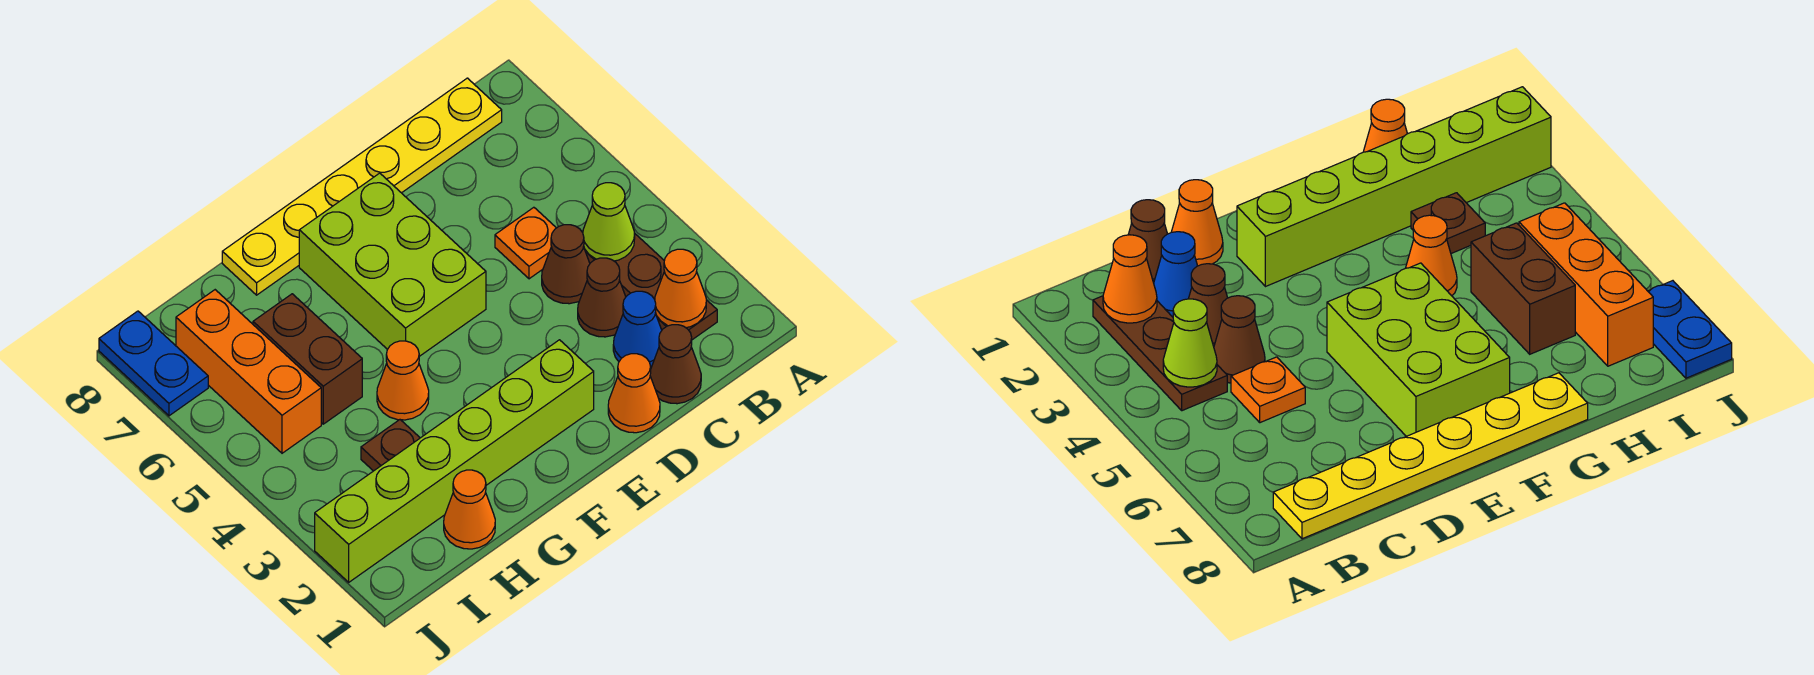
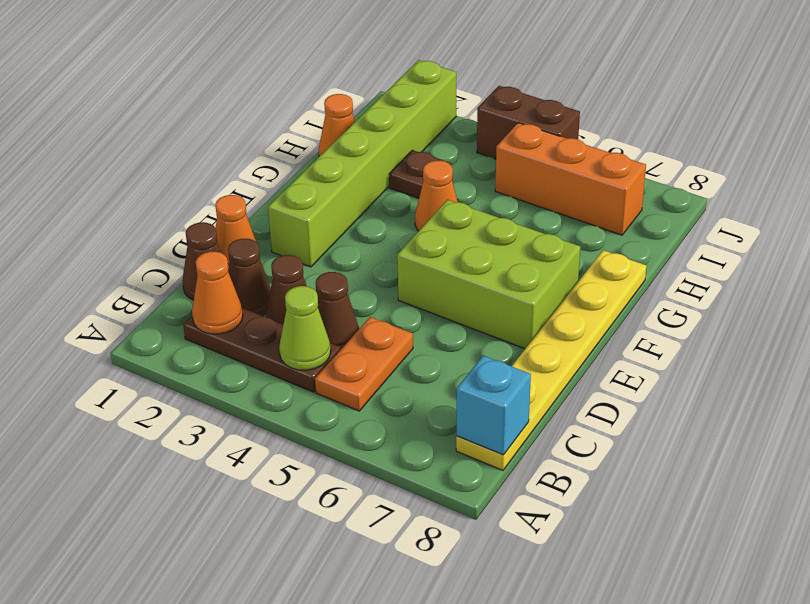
none -> cyan brick B8 level 2
blue cone C2 level 1 -> brown cone C2 level 1
orange plate C5 level 1 -> orange plate B5:C5 level 1
brown brick H5:H6 level 1 -> brown brick J4:J5 level 1
blue plate J7:J8 level 1 -> none

